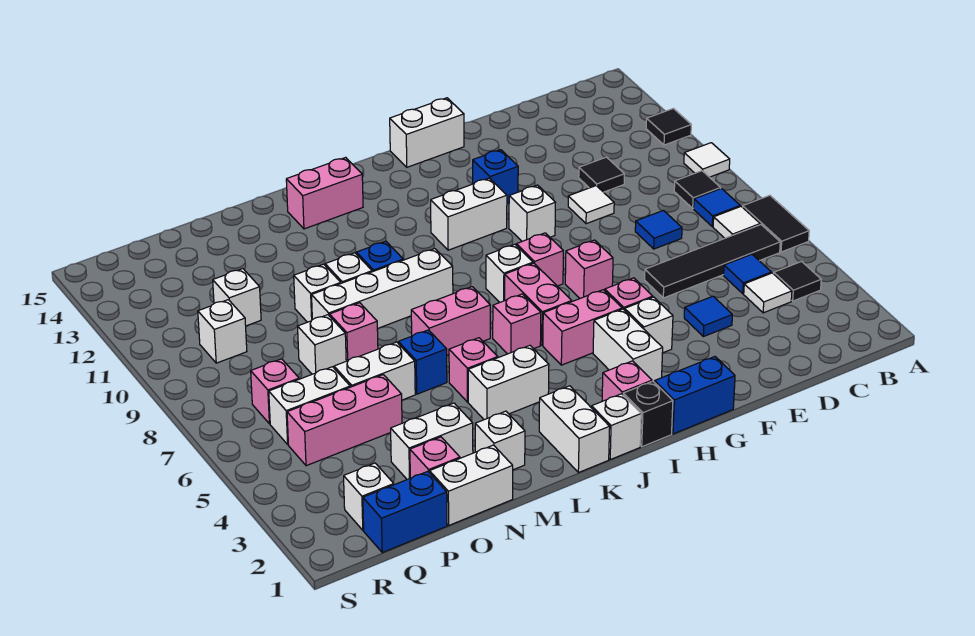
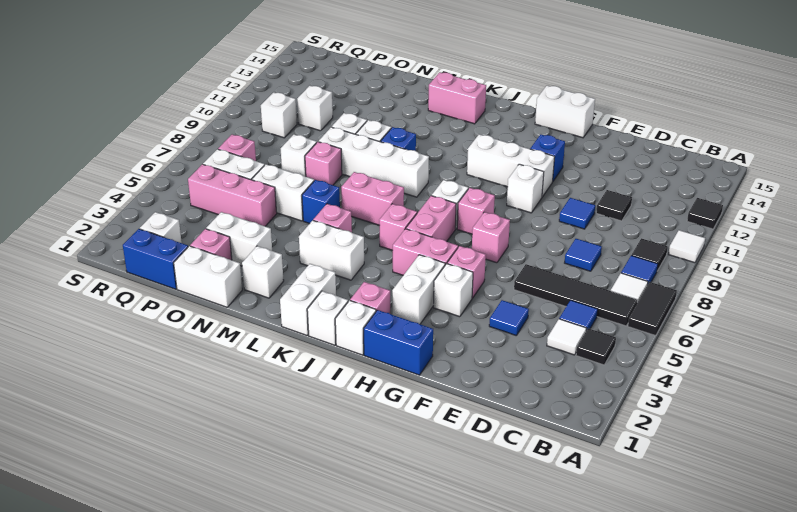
white tile E10 level 1 -> blue tile E10 level 1
white brick H11:I11 level 1 -> white brick G11:I11 level 1
black brick I1 level 1 -> white brick I1 level 1

